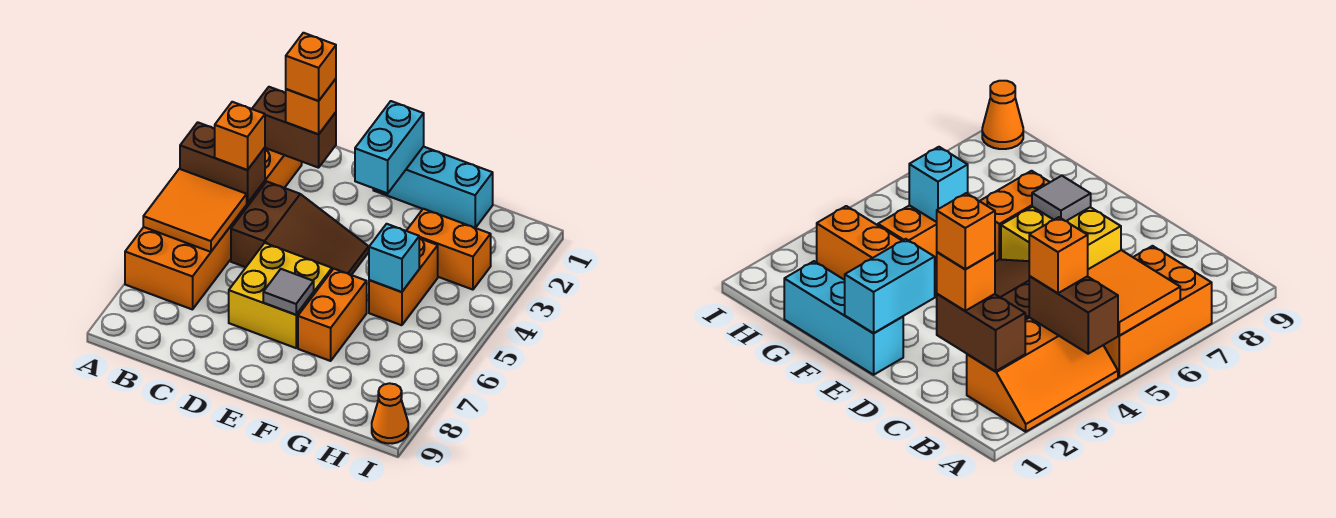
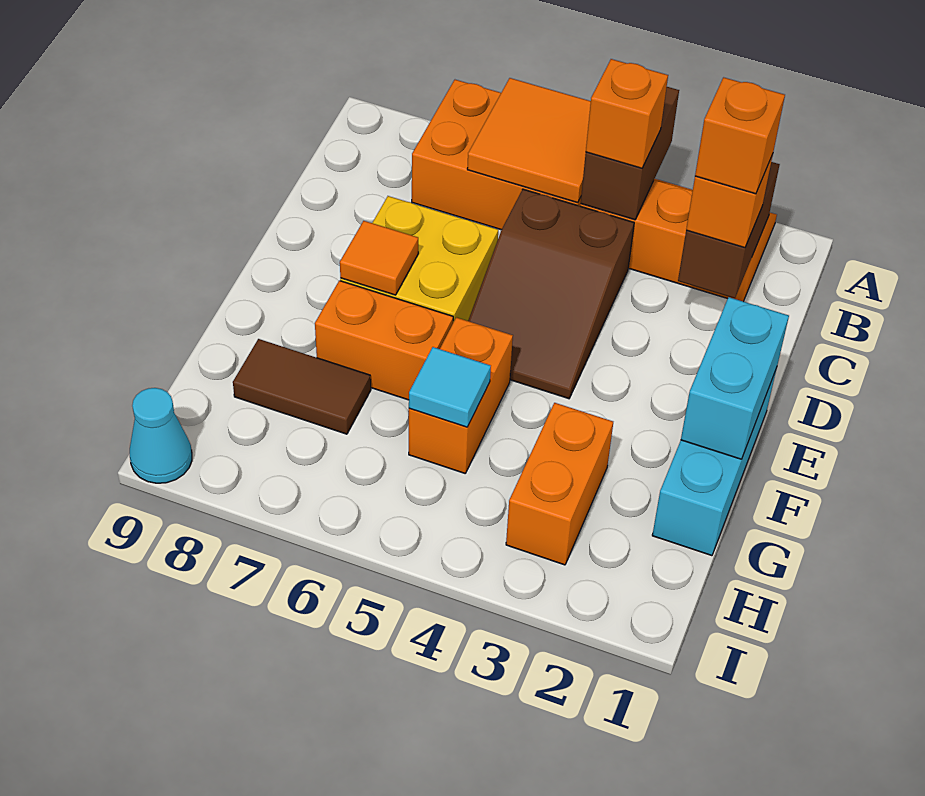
cyan brick E1:E2 level 2 -> cyan brick E1:F1 level 2
grey tile E7 level 2 -> orange tile E7 level 2
orange brick G4:G5 level 1 -> orange brick F5:G5 level 1
cyan brick G5 level 2 -> cyan tile G5 level 2
none -> brown tile G7:G8 level 1
orange cone I9 level 1 -> cyan cone I9 level 1

